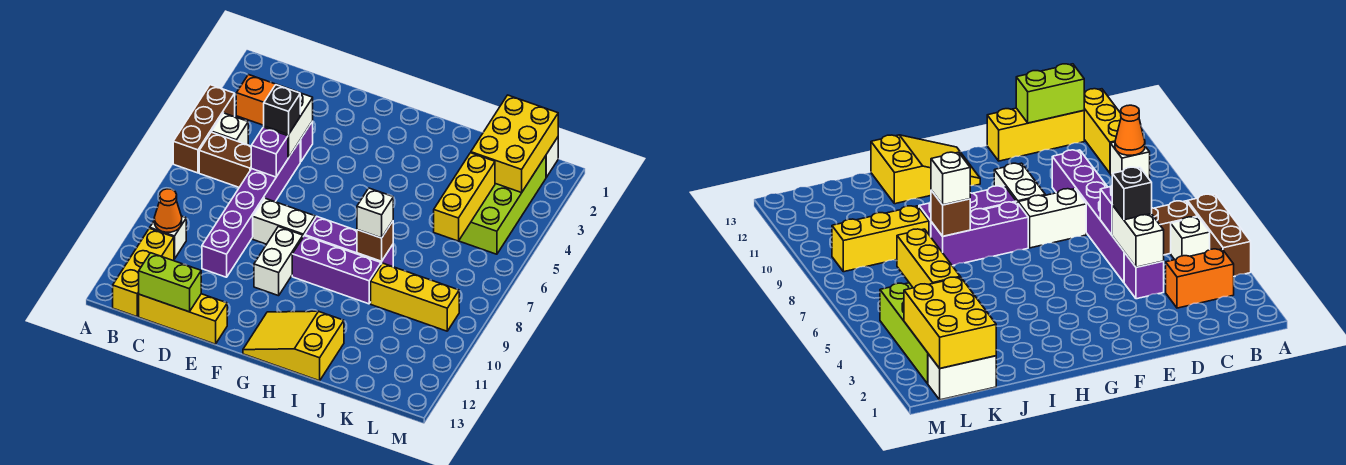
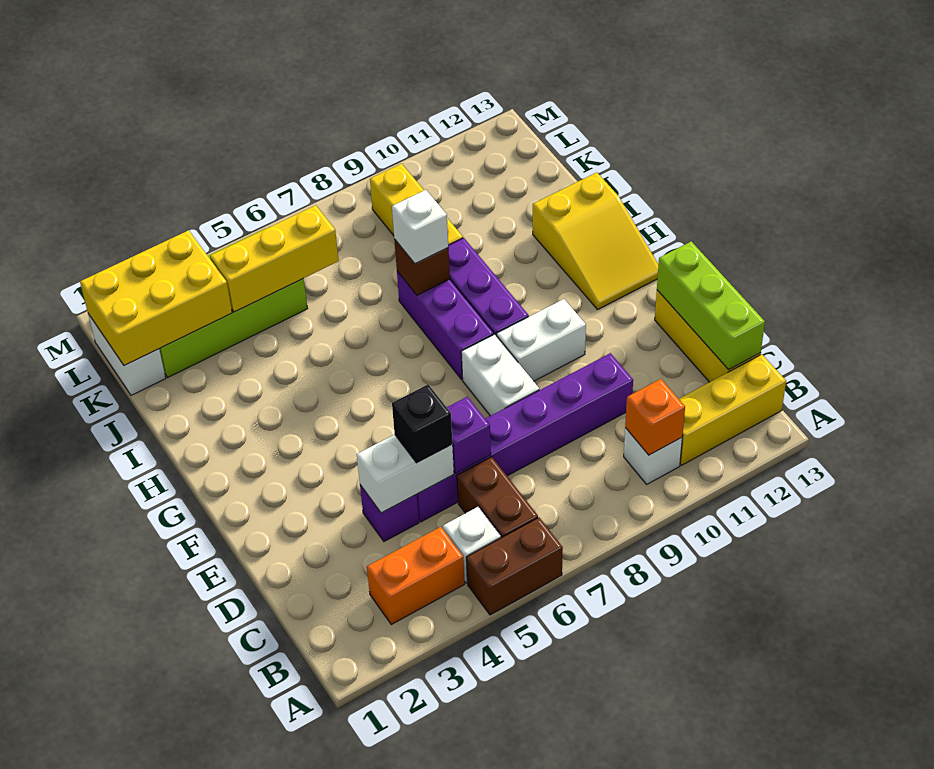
brown brick A4:A6 level 1 -> brown brick A5:A6 level 1
orange brick B3:C3 level 1 -> orange brick B3:B4 level 1
orange cone B10 level 2 -> orange brick B10 level 2
lime brick C13:D13 level 2 -> lime brick C13:E13 level 2

